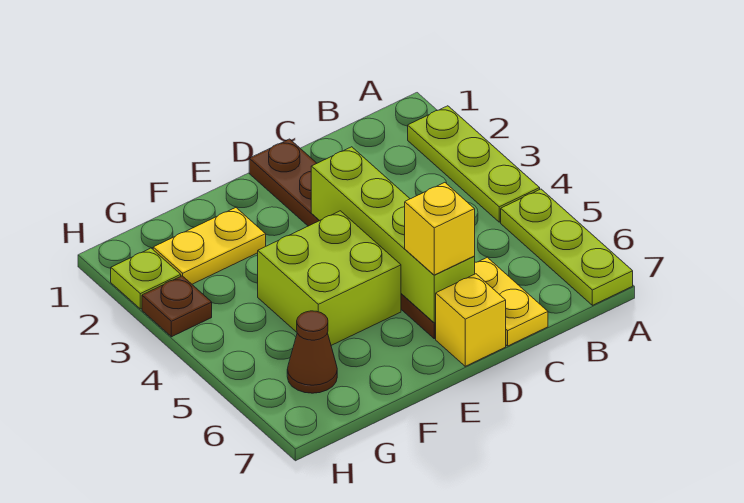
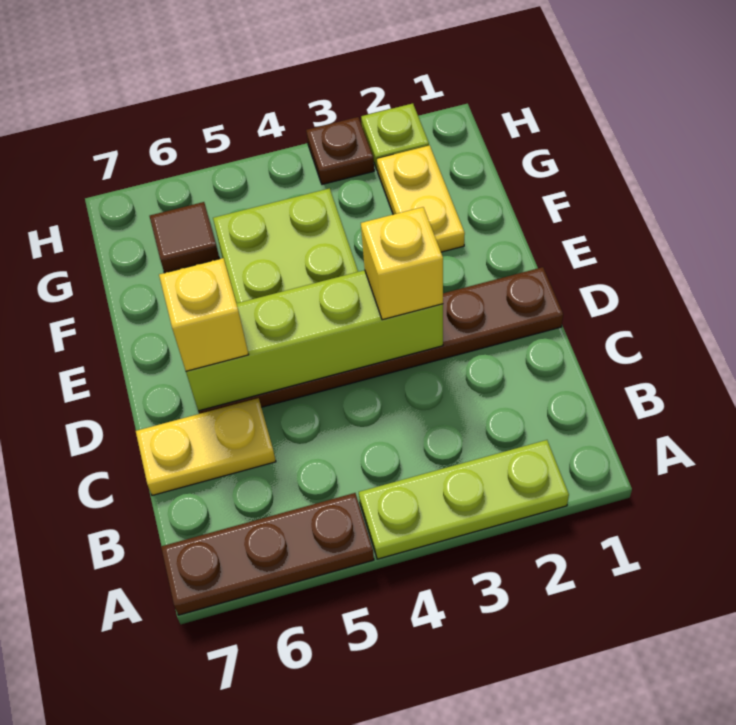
lime plate A5:A7 level 1 -> brown plate A5:A7 level 1
yellow brick D7 level 1 -> yellow brick D3 level 3
brown cone G6 level 1 -> brown tile G6 level 1

